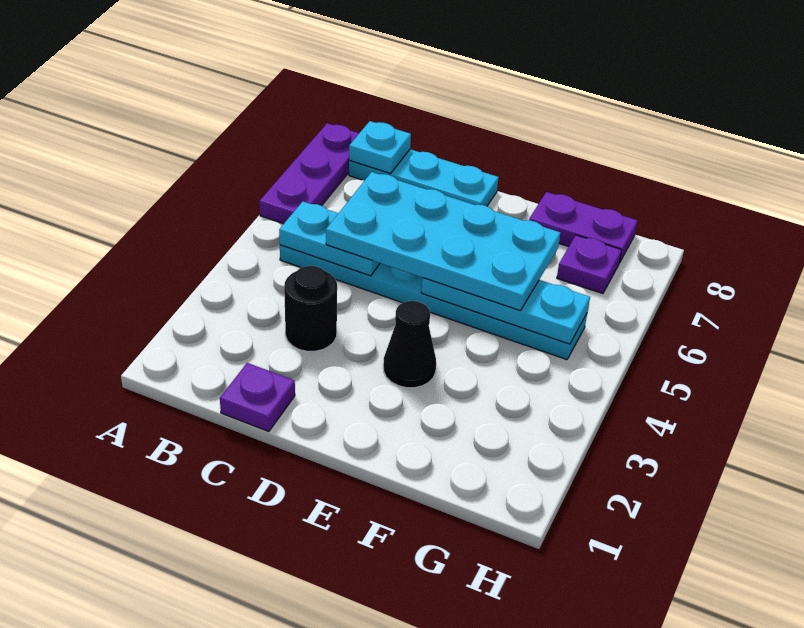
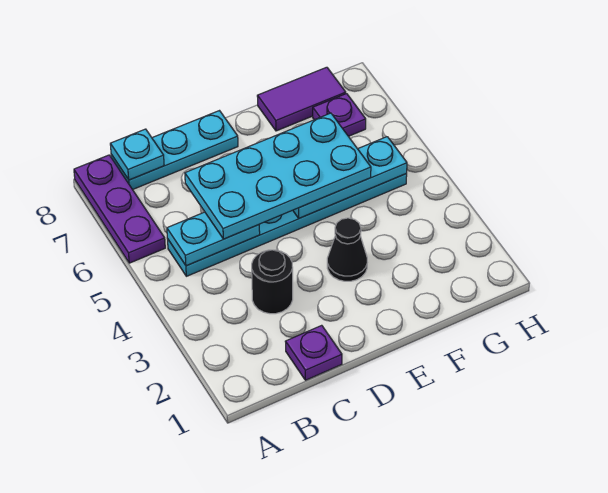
purple plate F8:G8 level 1 -> purple tile F8:G8 level 1

